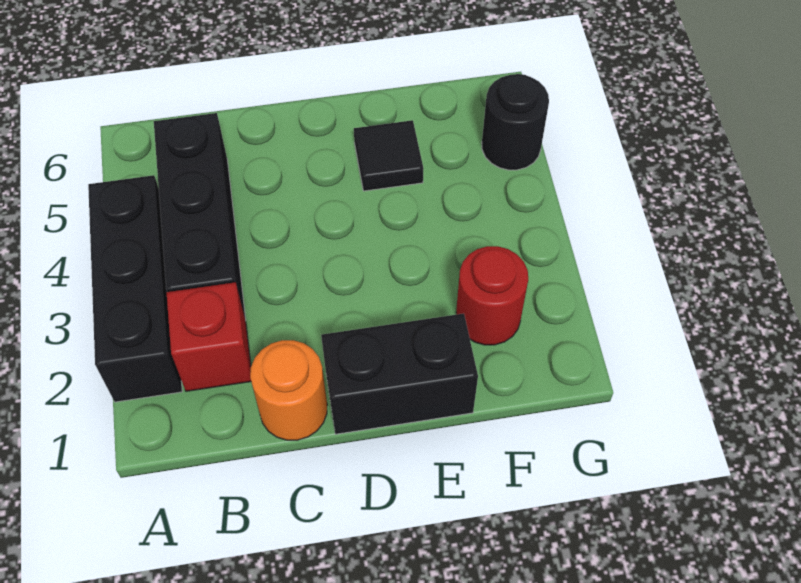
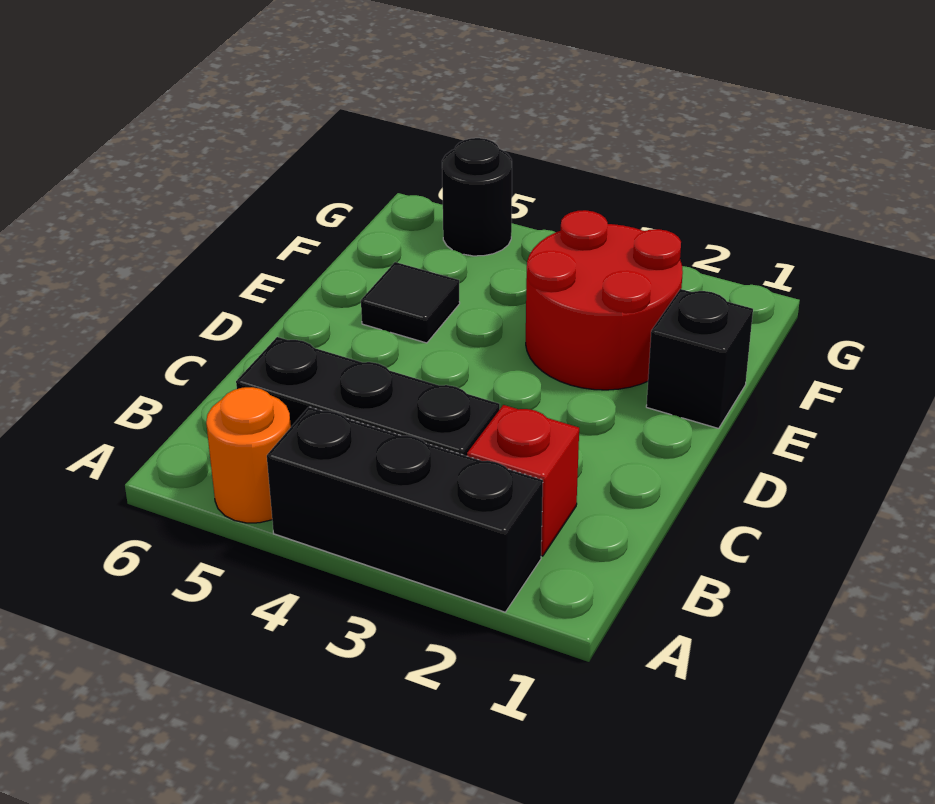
orange round brick C1 level 1 -> orange round brick A5 level 1
black brick D1:E1 level 1 -> black brick E1 level 1
red round brick F2 level 1 -> red round brick E2:F3 level 1

